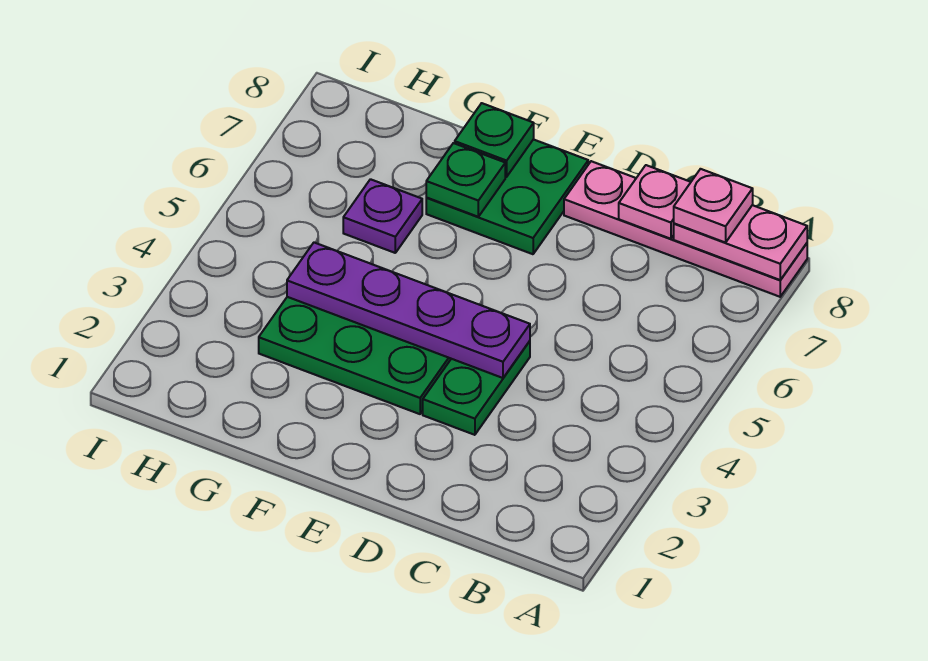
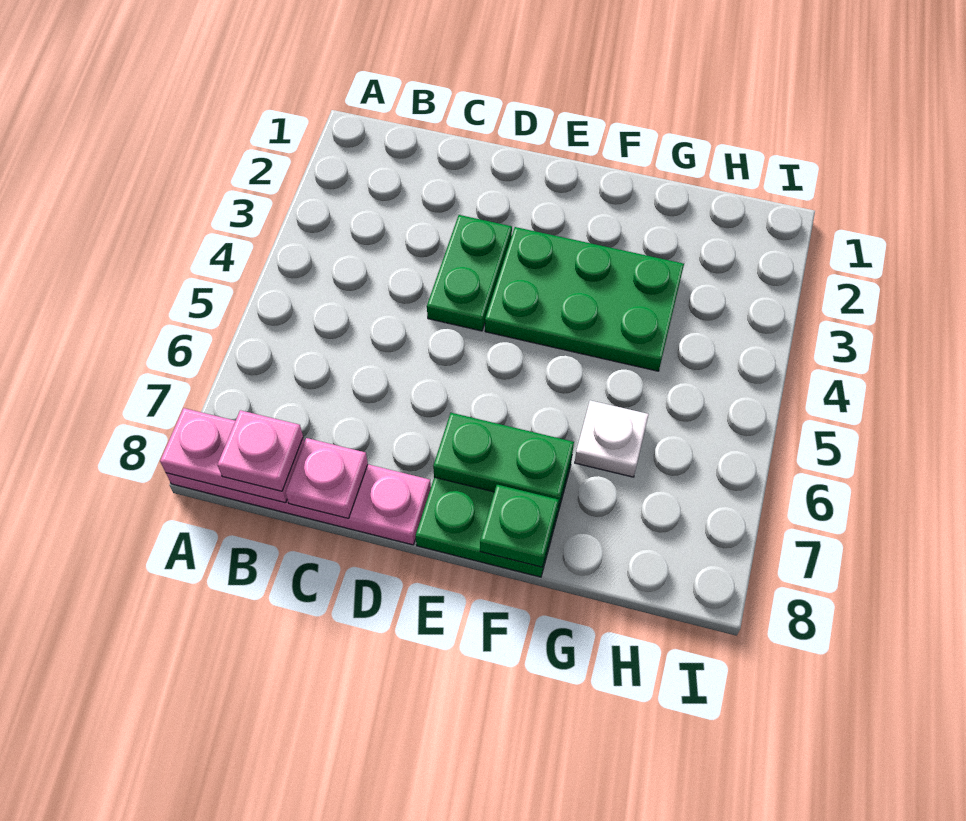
purple plate D4:G4 level 2 -> none
green plate F7 level 2 -> green plate E7:F7 level 2
purple plate G6 level 1 -> white plate G6 level 1

